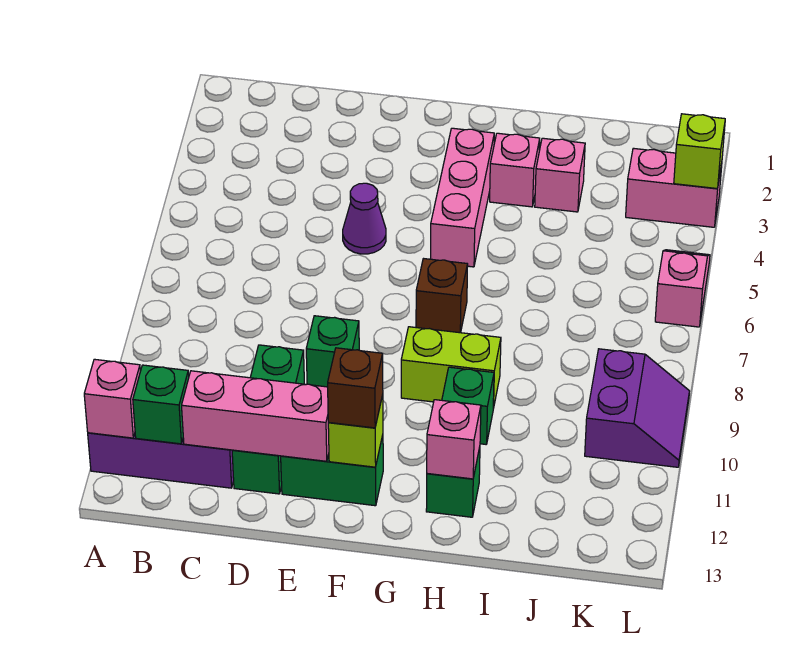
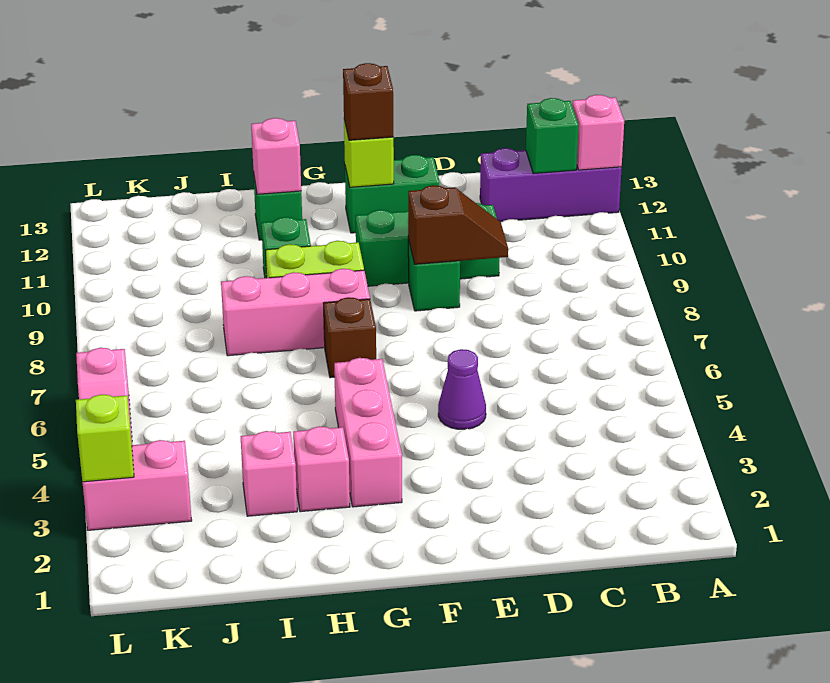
pink brick C12:E12 level 2 -> pink brick G8:I8 level 1
none -> brown slope D9:E9 level 2 top E
green brick D10:D12 level 1 -> green brick D10:F10 level 1
purple slope K9:L10 level 1 top K -> none

